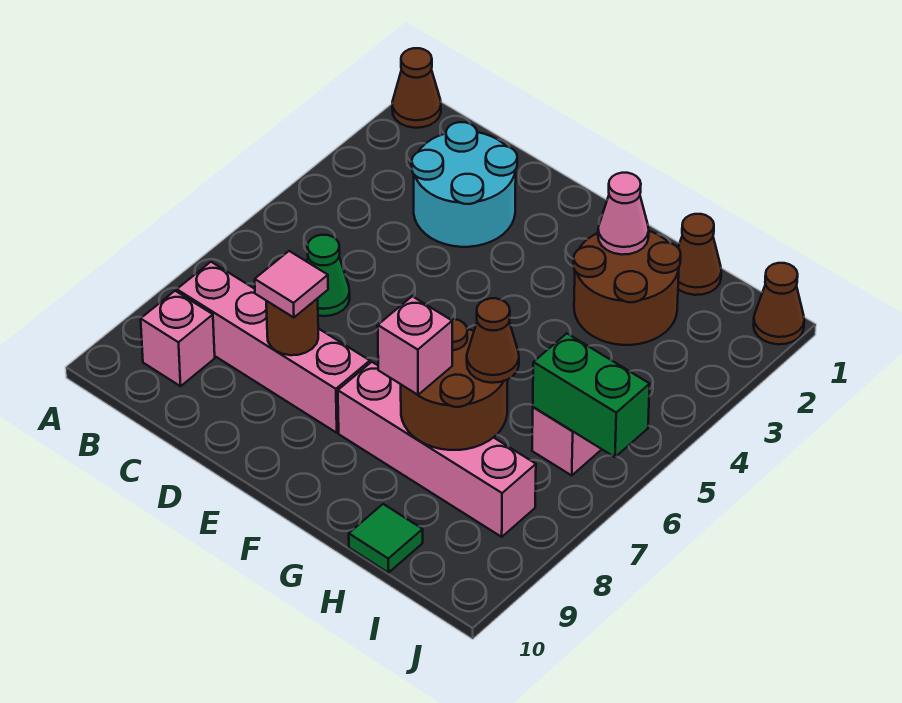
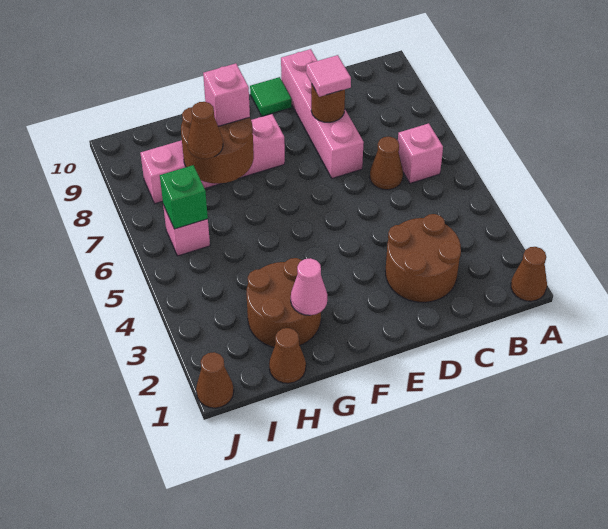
pink brick B8:E8 level 1 -> pink brick D7:D10 level 1
pink brick B9 level 1 -> pink brick B6 level 1
cyan round brick C2:D3 level 1 -> brown round brick C2:D3 level 1
green cone C6 level 1 -> brown cone C6 level 1
green tile H10 level 1 -> green tile E10 level 1
green brick I6:J6 level 2 -> green brick I6 level 2

